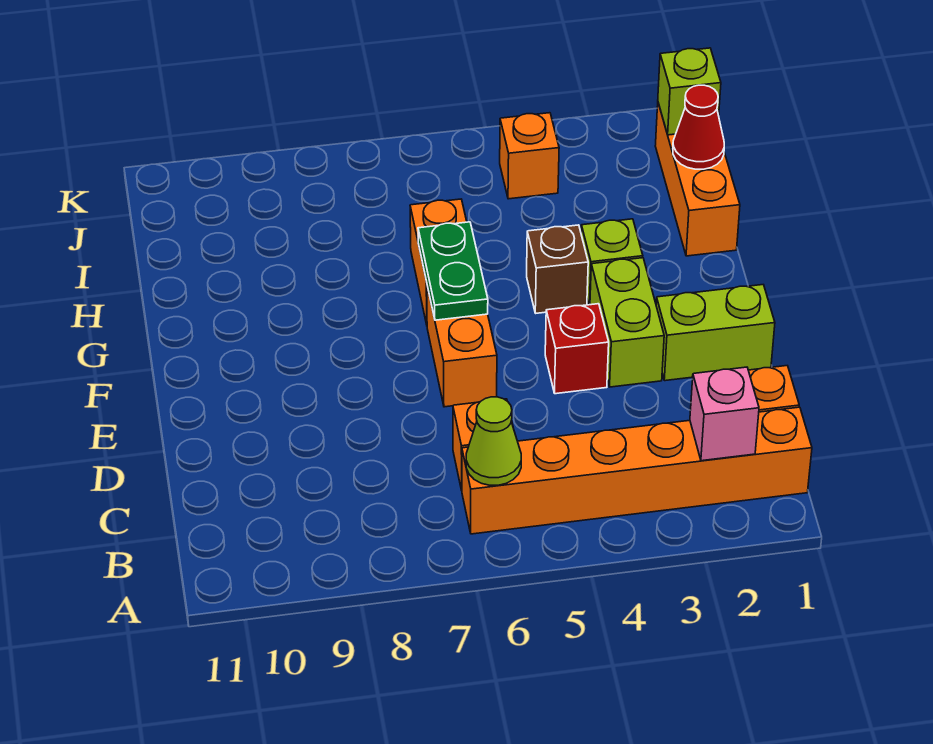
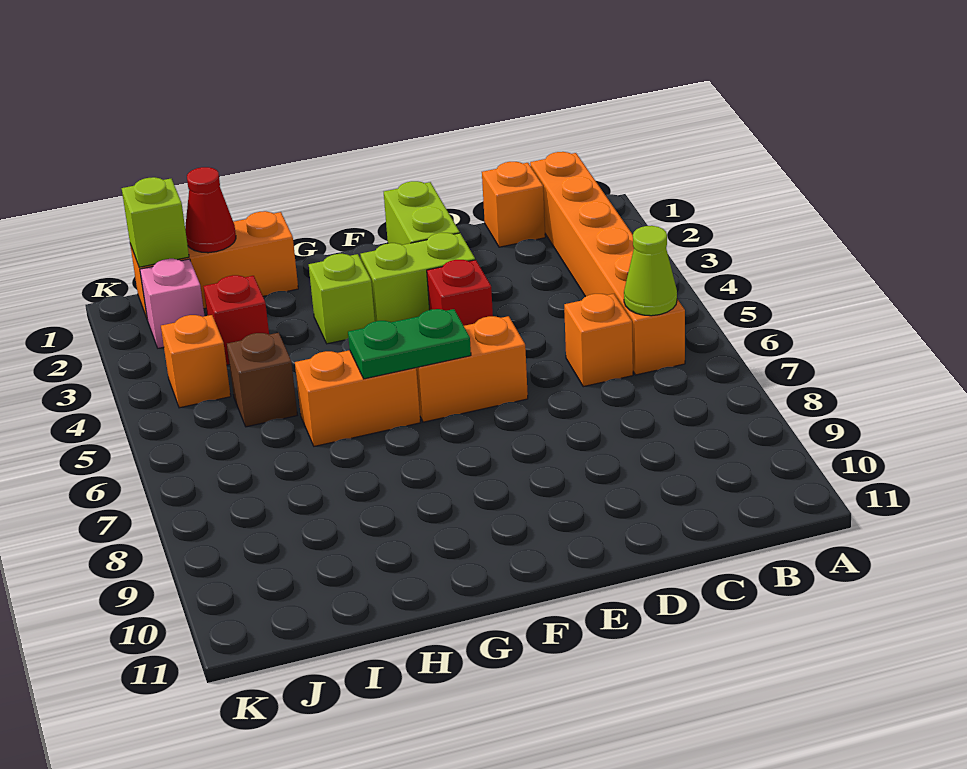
pink brick B2 level 2 -> pink brick J2 level 1
brown brick G4 level 1 -> brown brick I5 level 1
none -> red brick I3 level 1

